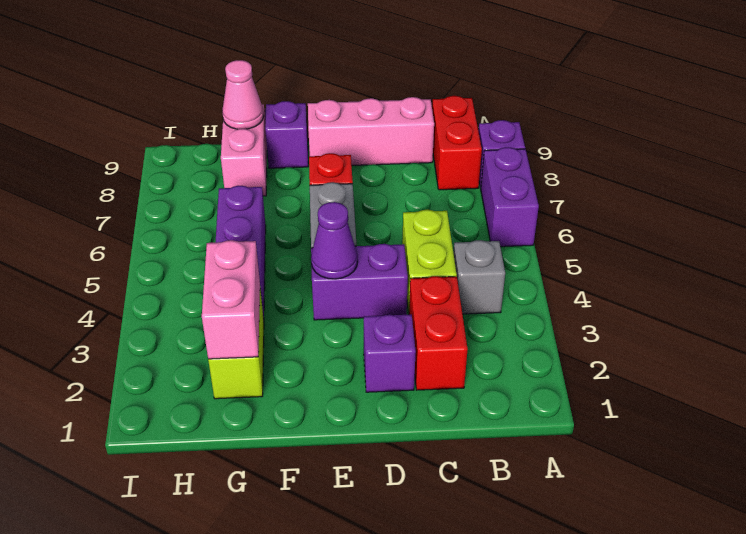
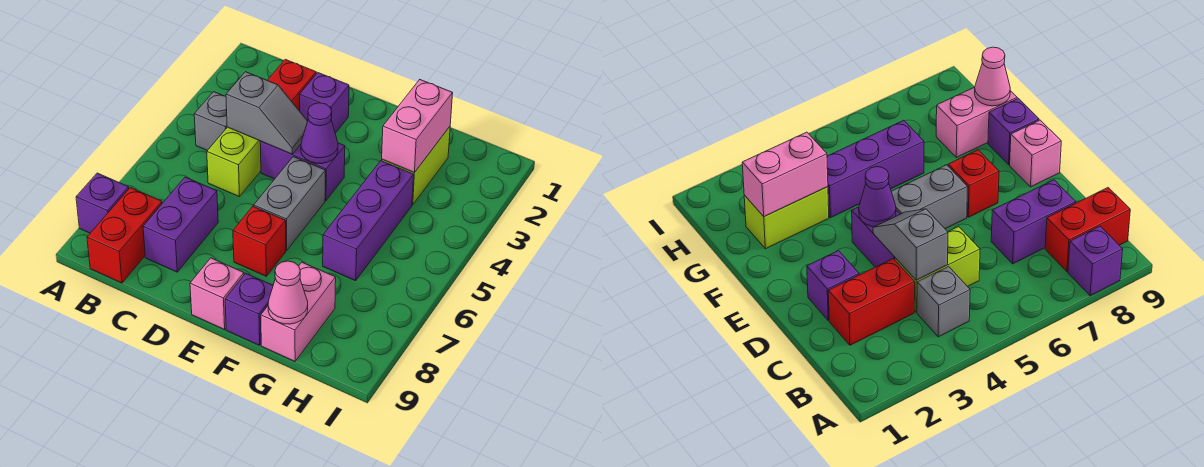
purple brick A6:A7 level 1 -> purple brick C7:C8 level 1
none -> grey slope C4:D4 level 2 top C
pink brick C9:E9 level 1 -> pink brick E9 level 1

